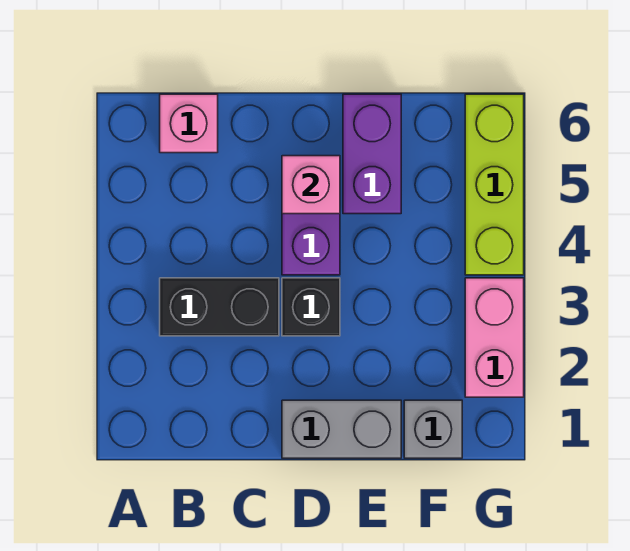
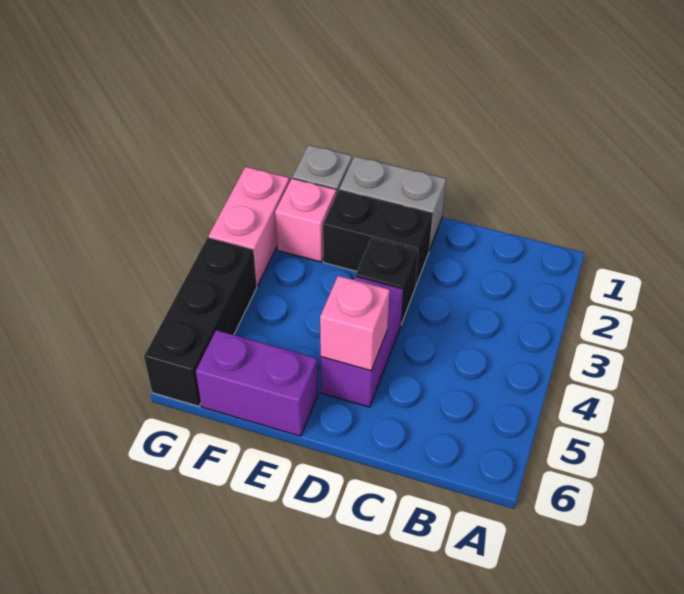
black brick B3:C3 level 1 -> black brick D2:E2 level 1
pink brick B6 level 1 -> pink brick F2 level 1
purple brick E5:E6 level 1 -> purple brick E6:F6 level 1
lime brick G4:G6 level 1 -> black brick G4:G6 level 1

